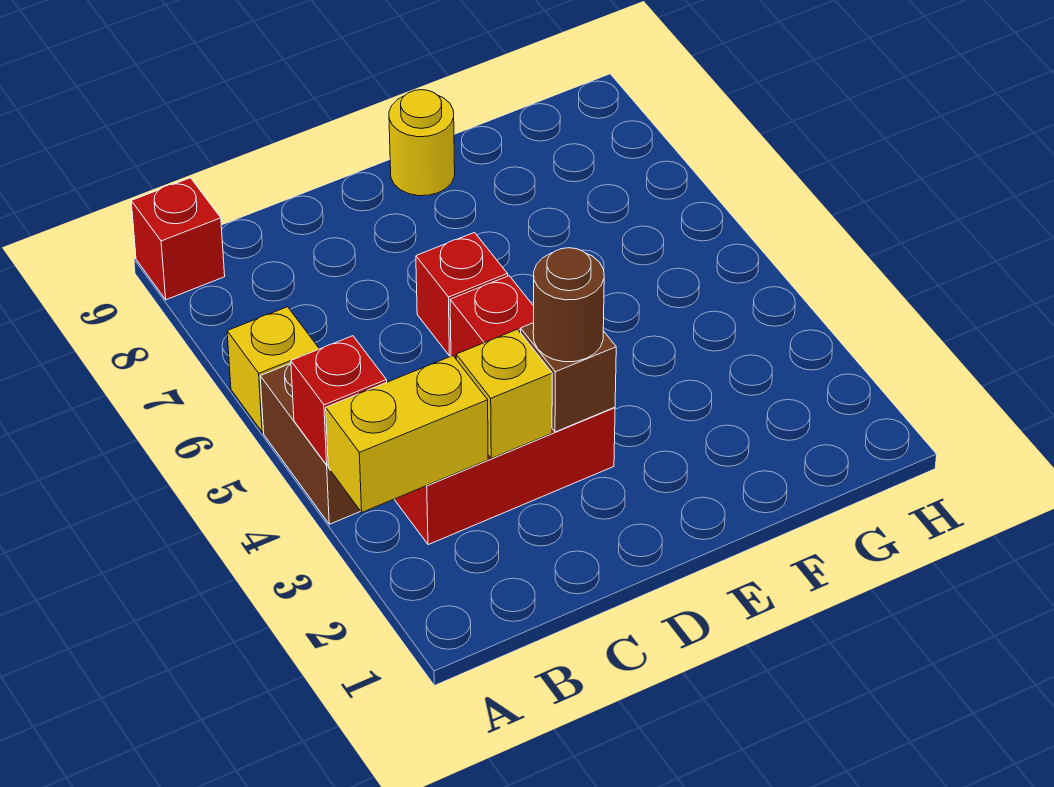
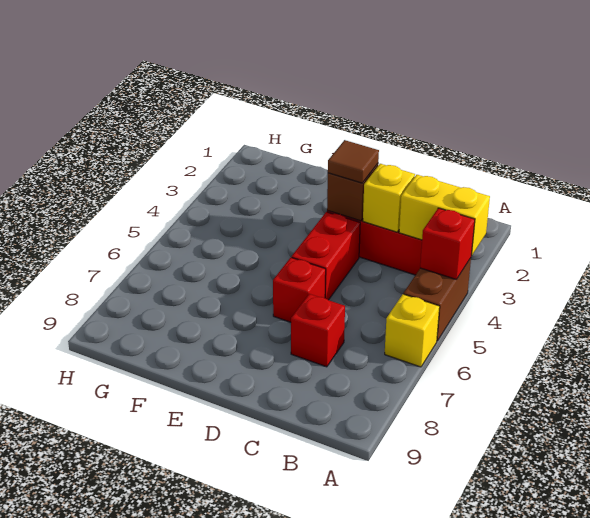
red brick A9 level 1 -> red brick C7 level 1
brown round brick D3 level 3 -> brown tile D3 level 3
yellow round brick E9 level 1 -> none

